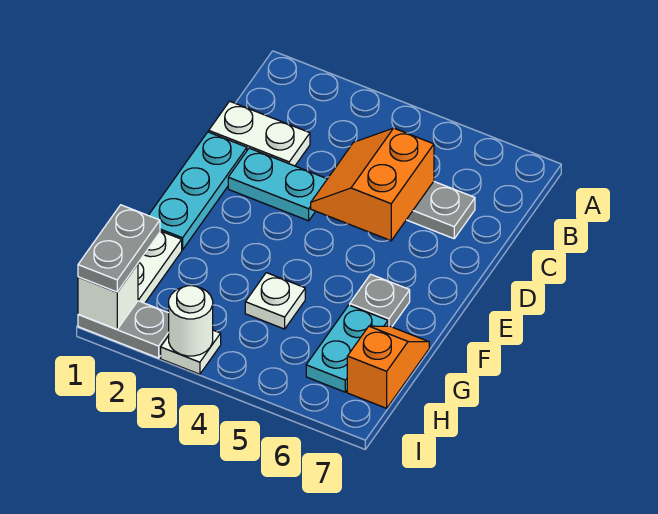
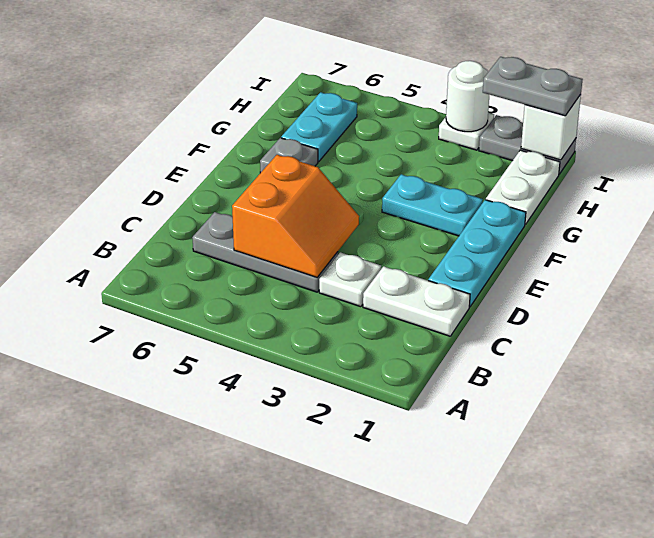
cyan plate D2:D3 level 1 -> cyan plate F2:F3 level 1
white plate G4 level 1 -> white plate C3 level 1
orange slope G7:H7 level 1 top H -> none
grey plate H1:I1 level 3 -> grey plate I1:I2 level 3

